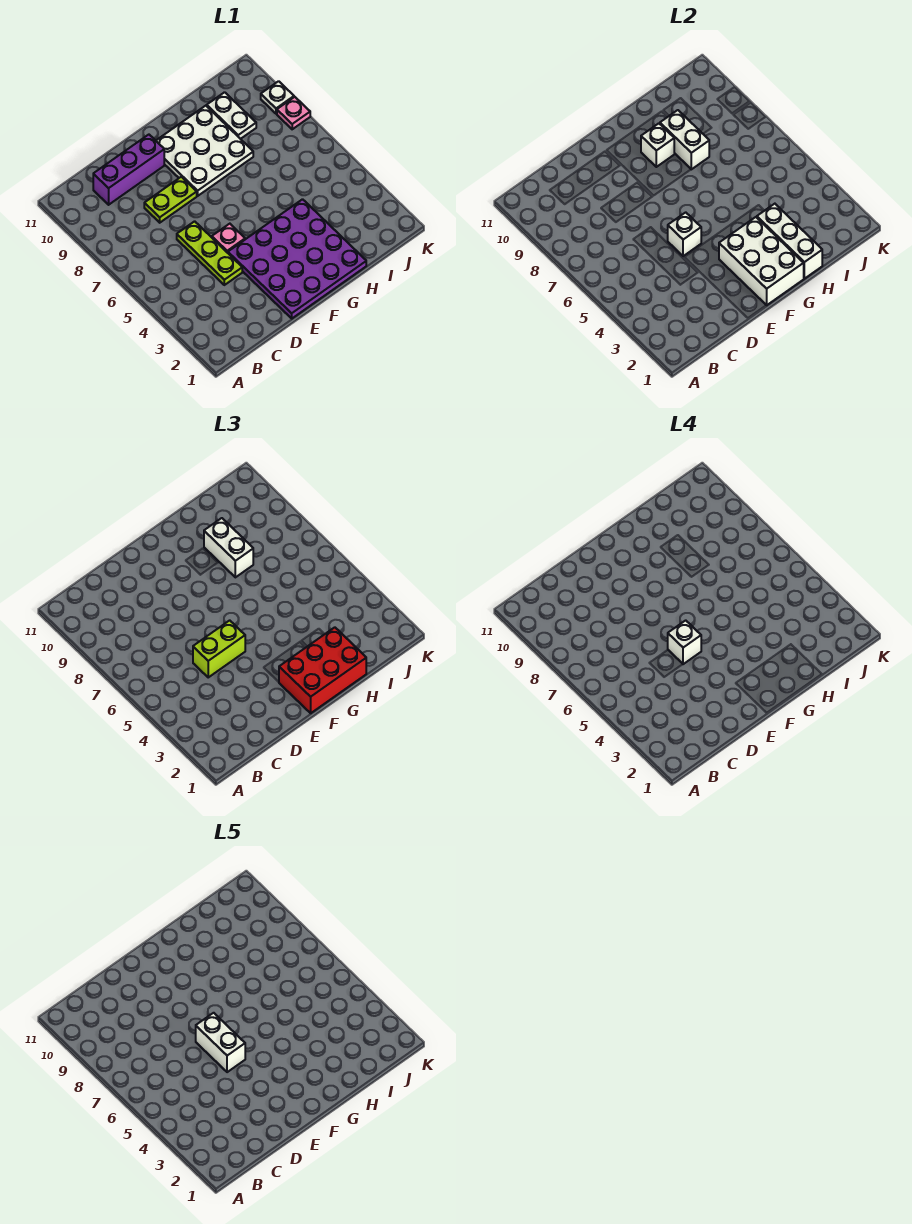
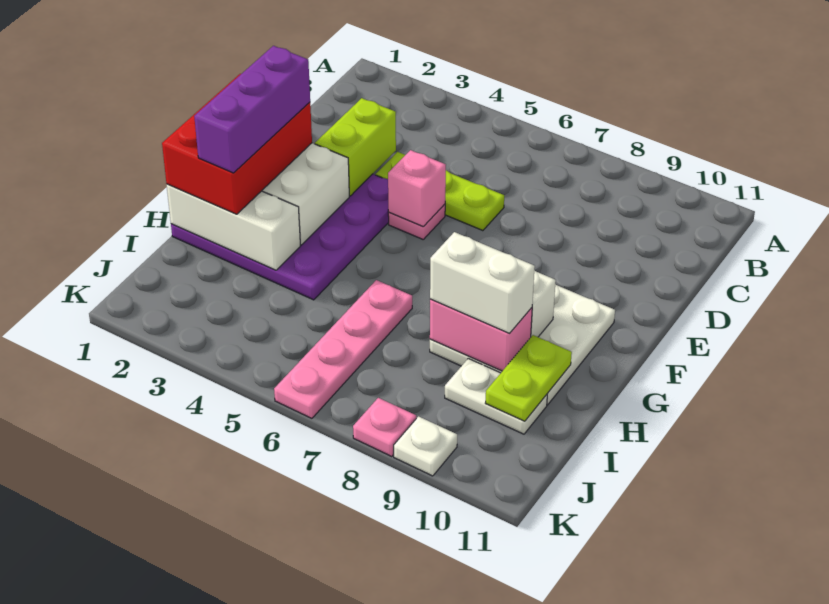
purple brick C10:E10 level 1 -> purple brick F2:H2 level 4
lime brick D5:E5 level 3 -> lime brick D3:E3 level 2
lime plate D8:E8 level 1 -> lime plate H10:I10 level 2
white brick E5 level 2 -> pink brick E5 level 2
white brick E5 level 4 -> none
white brick E5:E6 level 5 -> none
none -> pink plate H6:K6 level 1
white brick H8:H9 level 2 -> pink brick H8:H9 level 2

